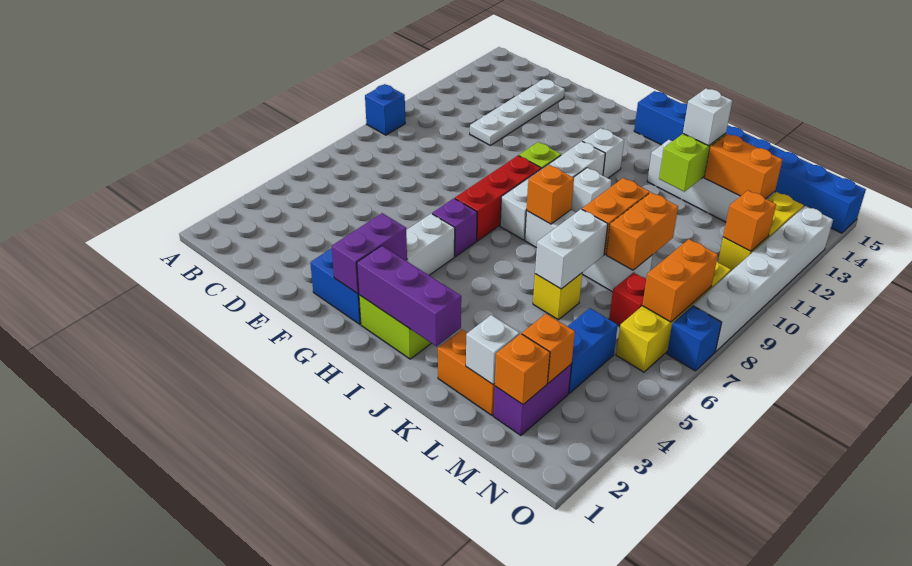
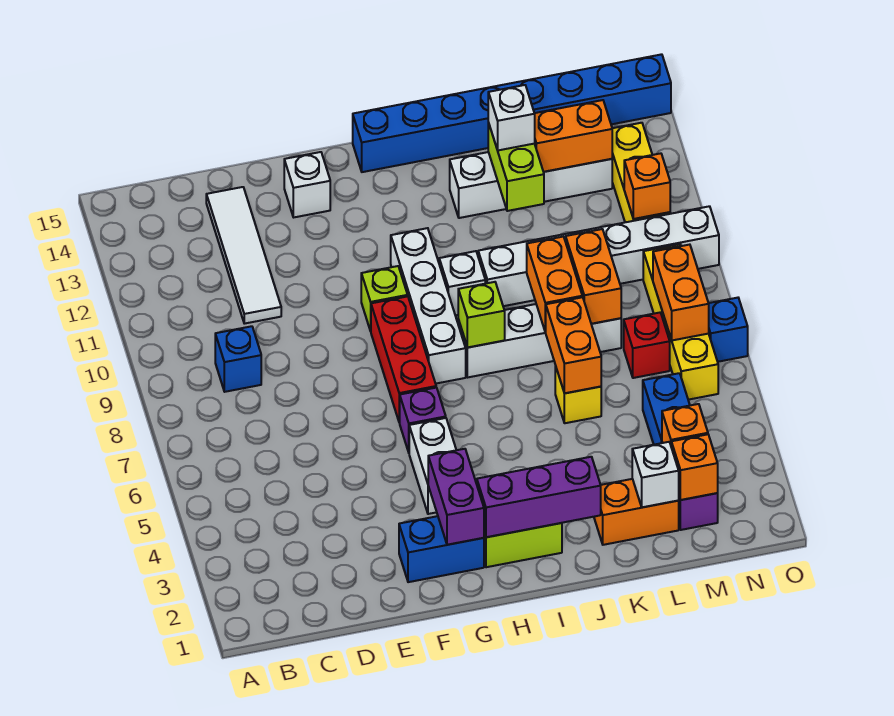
blue brick A9 level 1 -> blue brick C9 level 1
white plate D11:D14 level 1 -> white tile D11:D14 level 1
white brick H12 level 1 -> white brick F14 level 1
orange brick I8 level 2 -> lime brick I8 level 2
white brick K6:K7 level 2 -> orange brick K6:K7 level 2
white brick O8:O13 level 1 -> white brick J10:O10 level 1

